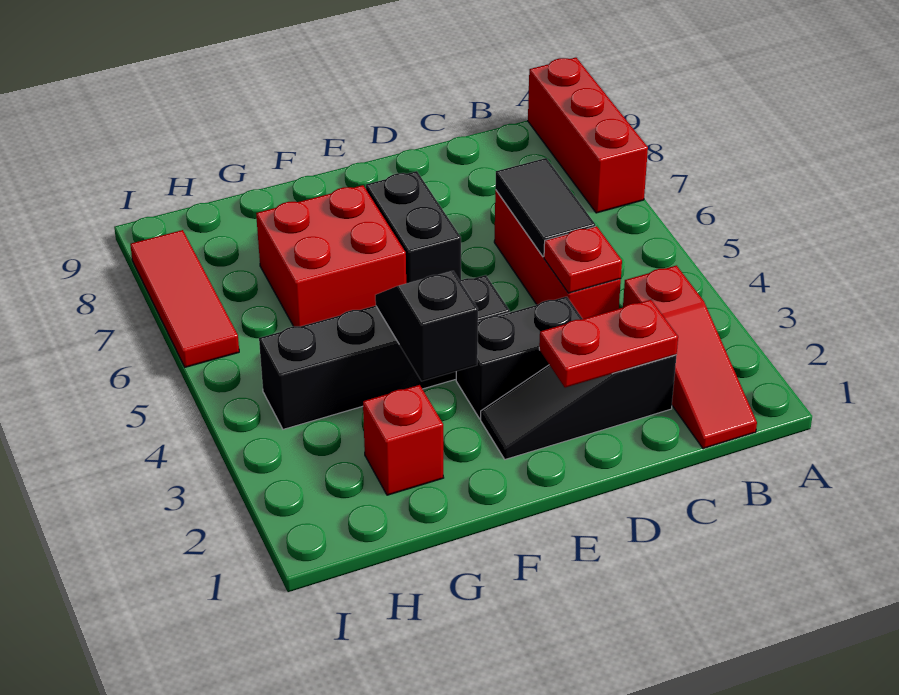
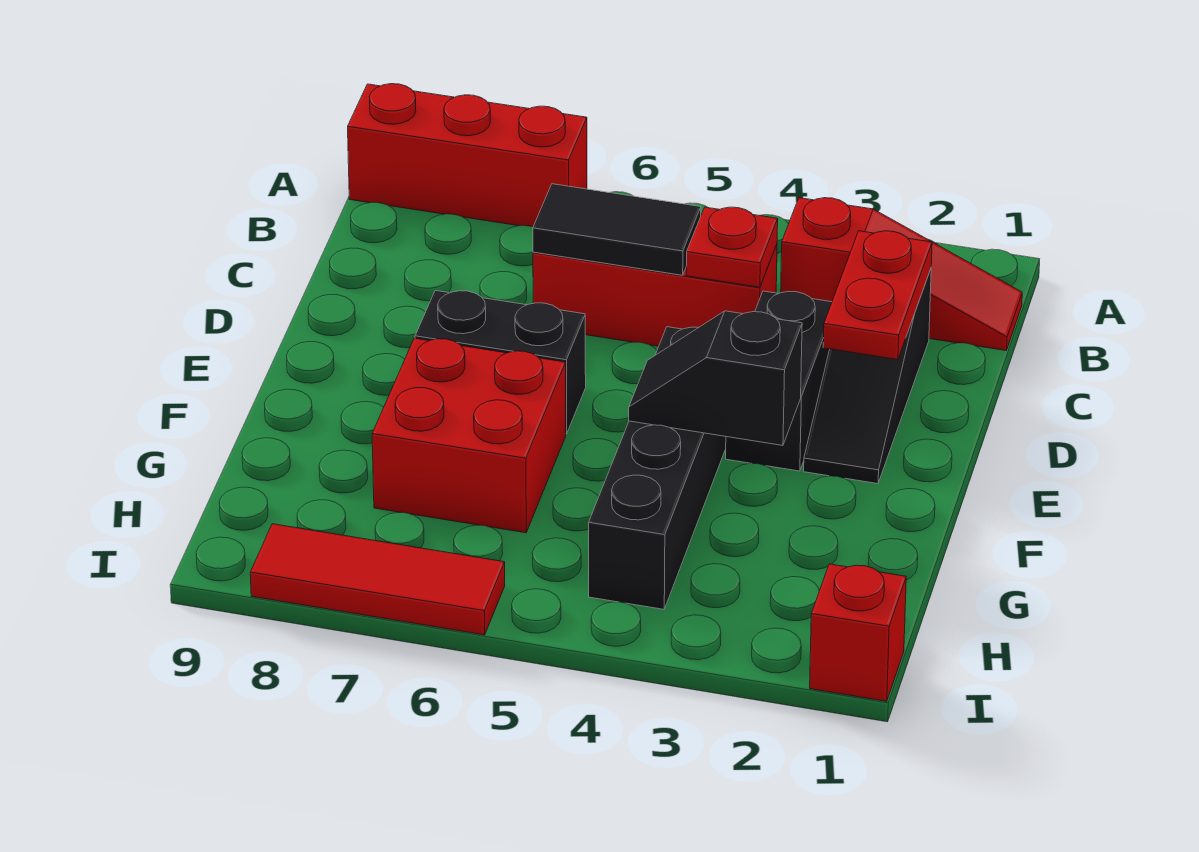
red brick G2 level 1 -> red brick I1 level 1

